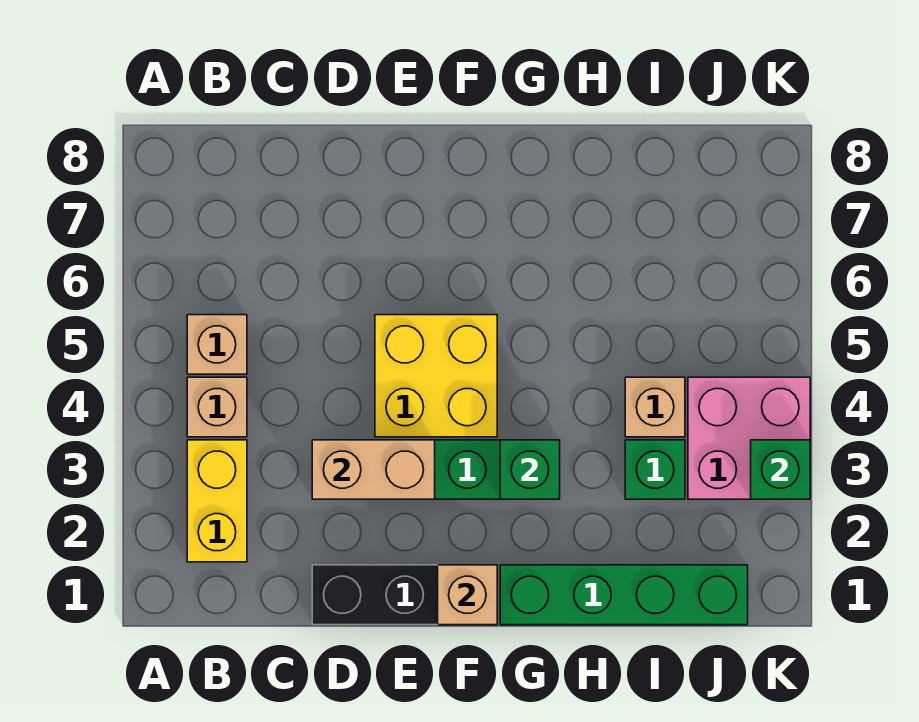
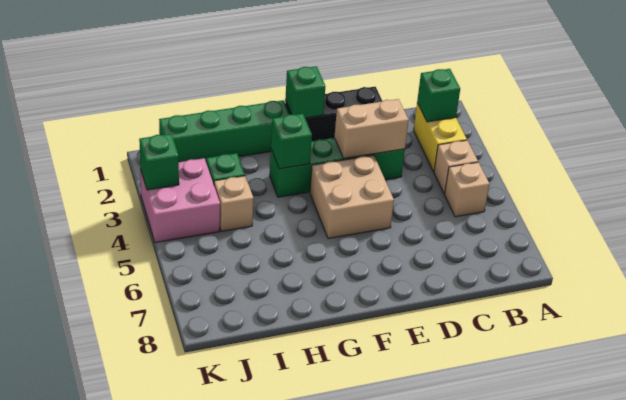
none -> green brick B2 level 2
yellow brick E4:F5 level 1 -> tan brick E4:F5 level 1
tan brick F1 level 2 -> green brick F1 level 2

